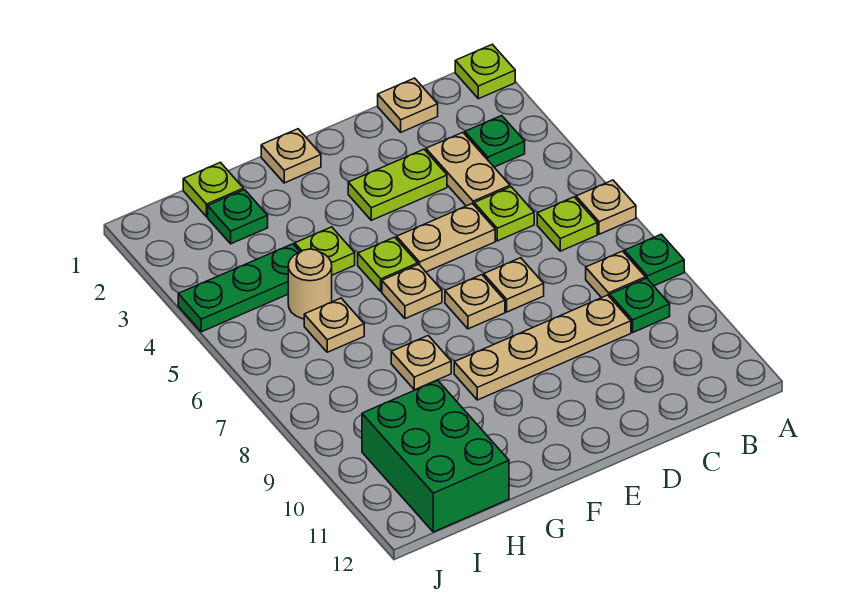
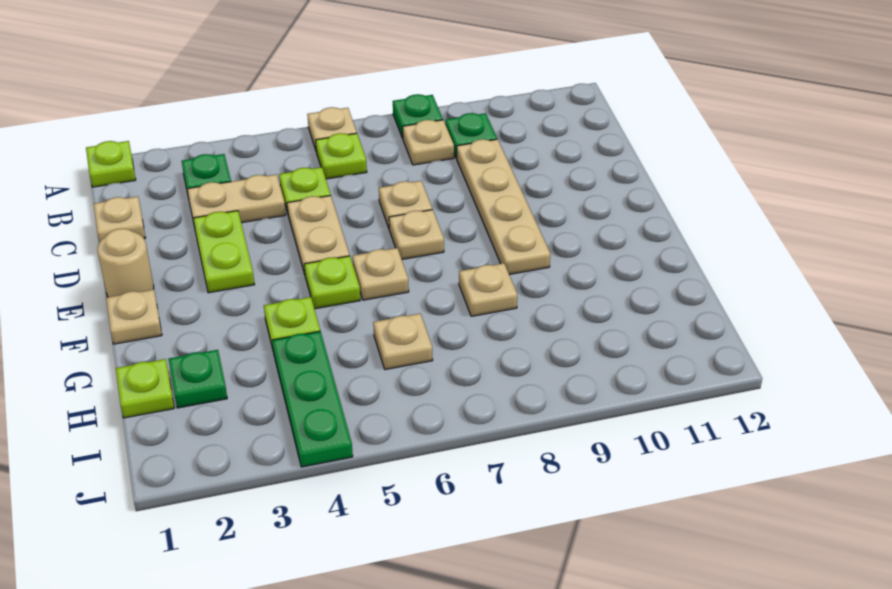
tan round brick H5 level 1 -> tan round brick E1 level 1
green brick H10:I12 level 1 -> none

